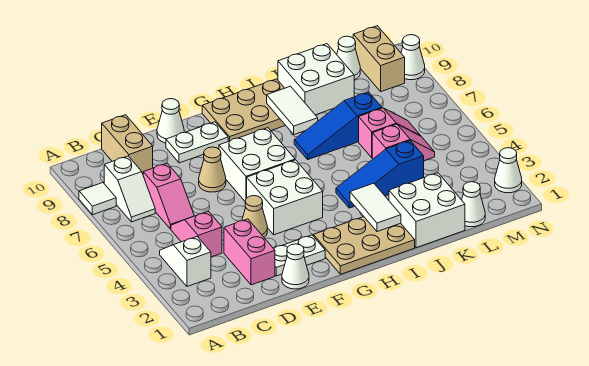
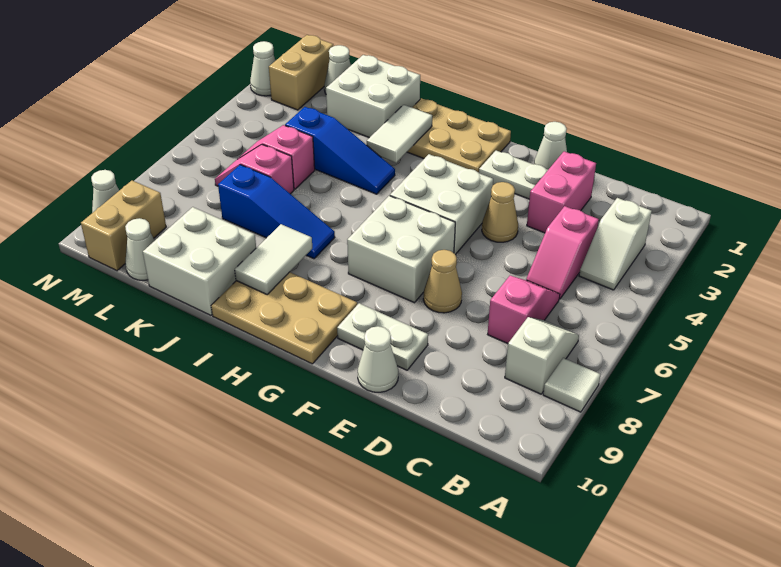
tan brick C9:C10 level 1 -> tan brick M1:M2 level 1

